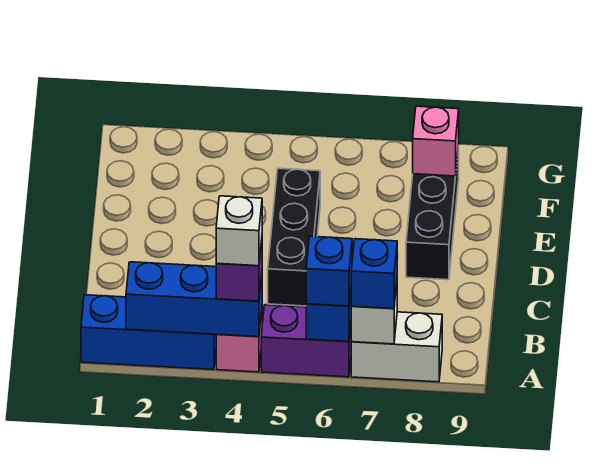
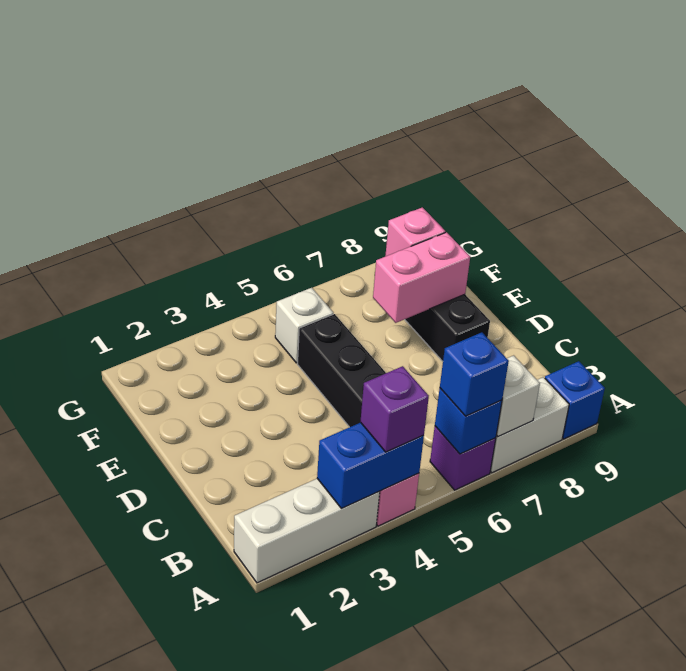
blue brick A1:A3 level 1 -> white brick A1:A3 level 1
blue brick A2:A4 level 2 -> blue brick A3:A4 level 2
white brick A4 level 4 -> white brick F5 level 1
purple brick A5:A6 level 1 -> purple brick A6 level 1
blue brick A7 level 3 -> blue brick A9 level 1
none -> pink brick E7:E8 level 2

